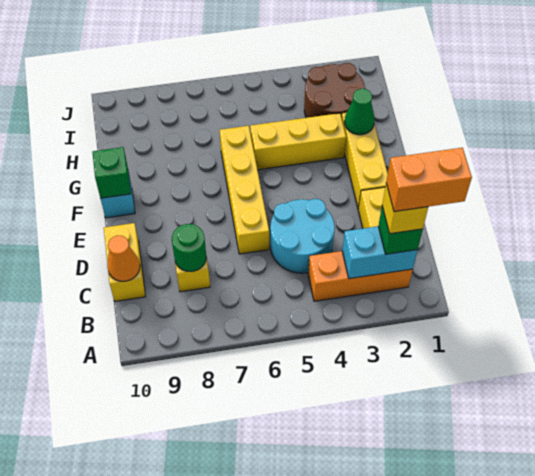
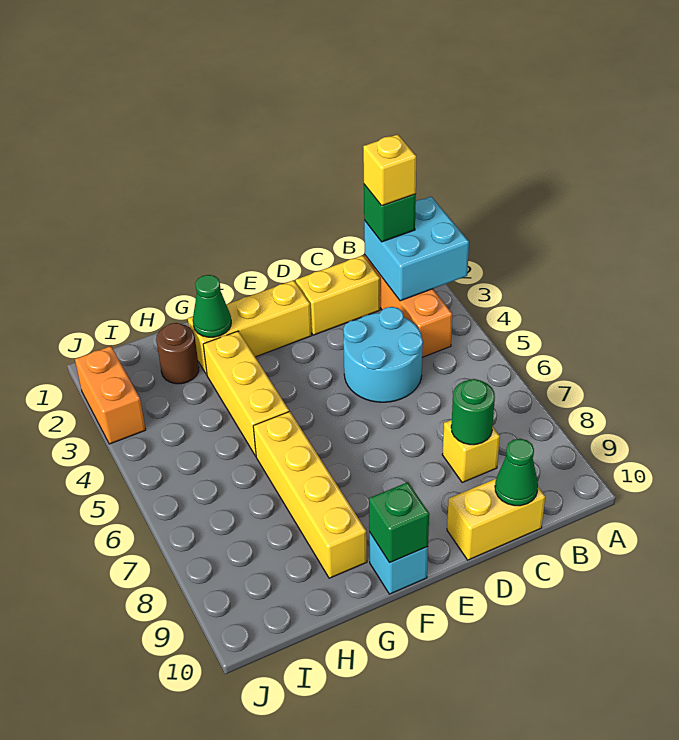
orange brick B1:B2 level 5 -> orange brick J2:J3 level 1
cyan brick B2:B3 level 2 -> cyan brick A2:B3 level 2
orange cone C10 level 2 -> green cone C10 level 2
yellow brick D6:G6 level 1 -> yellow brick G6:G9 level 1
brown round brick H2:I3 level 1 -> brown round brick H2 level 1

